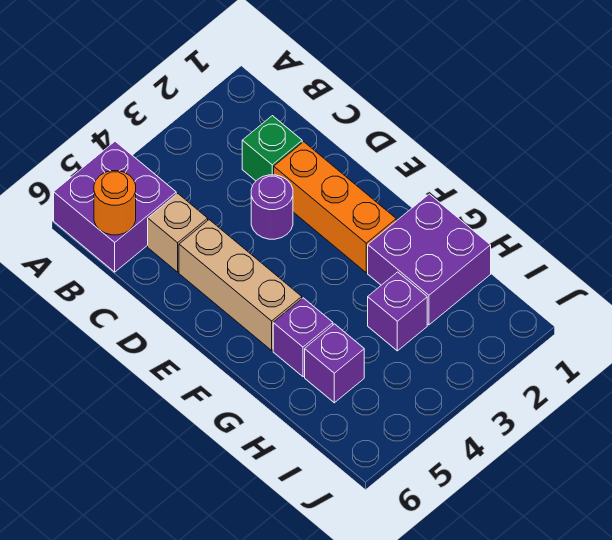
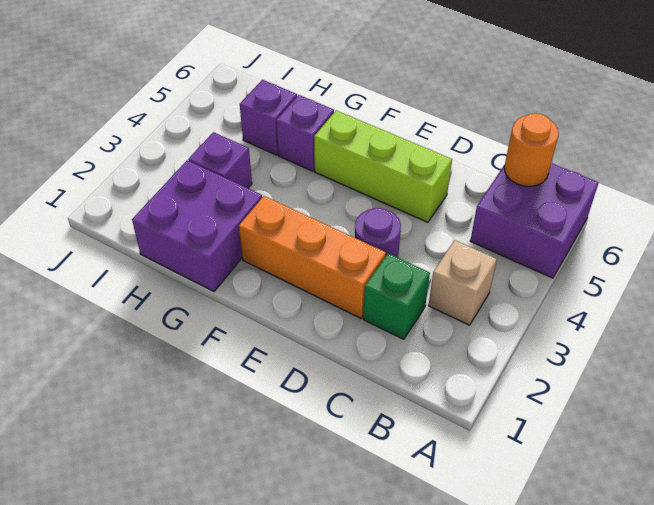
tan brick C5 level 1 -> tan brick B3 level 1
tan brick D5:F5 level 1 -> lime brick D5:F5 level 1

